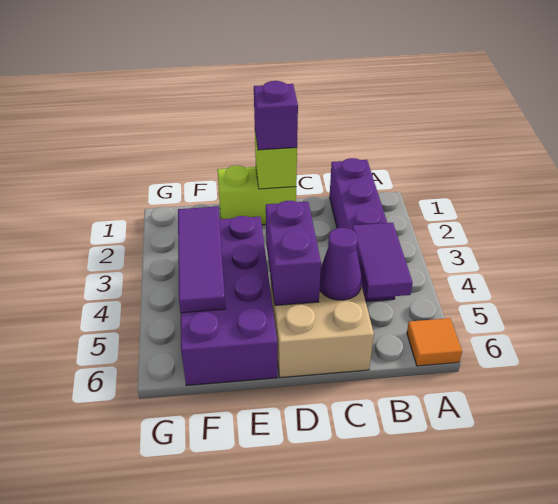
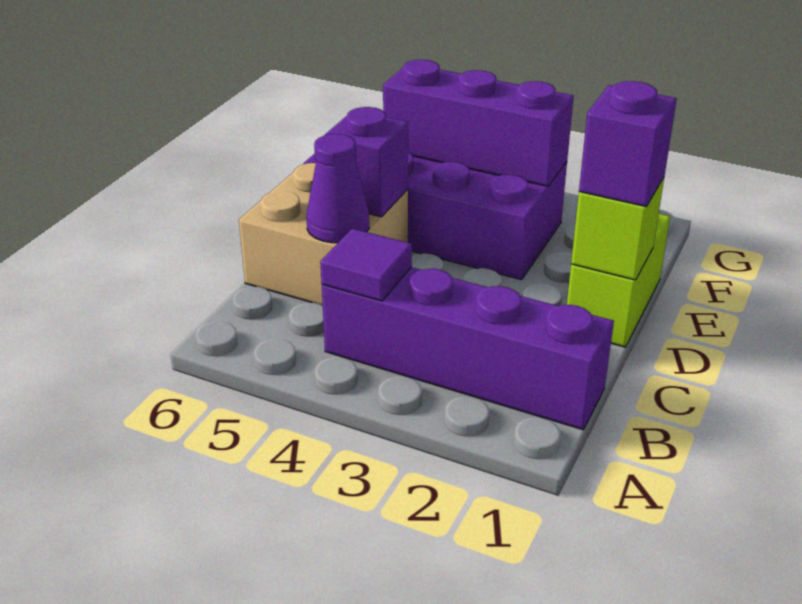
orange tile A6 level 1 -> none
purple tile B4:B5 level 2 -> purple tile B4 level 2
purple brick D4:D5 level 2 -> purple brick D5 level 2
purple tile F3:F5 level 2 -> purple brick F3:F5 level 2

